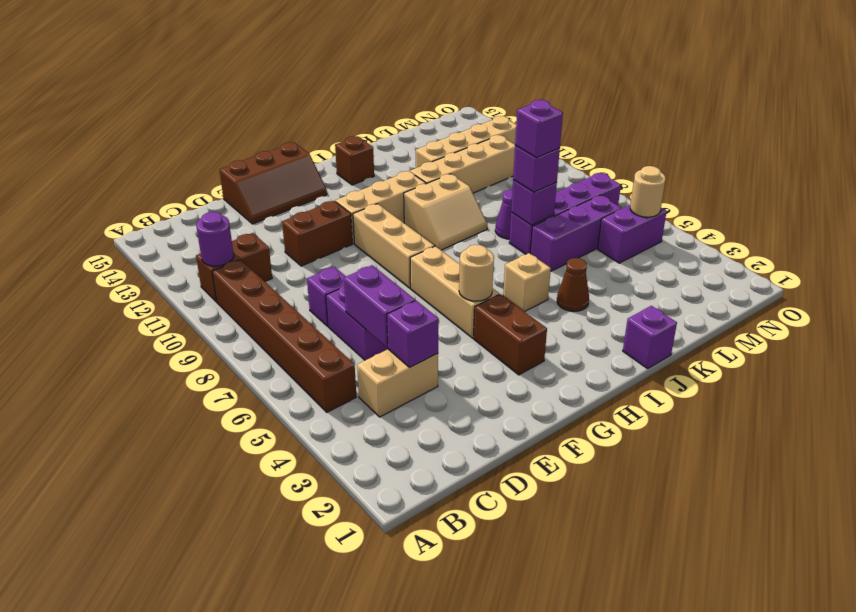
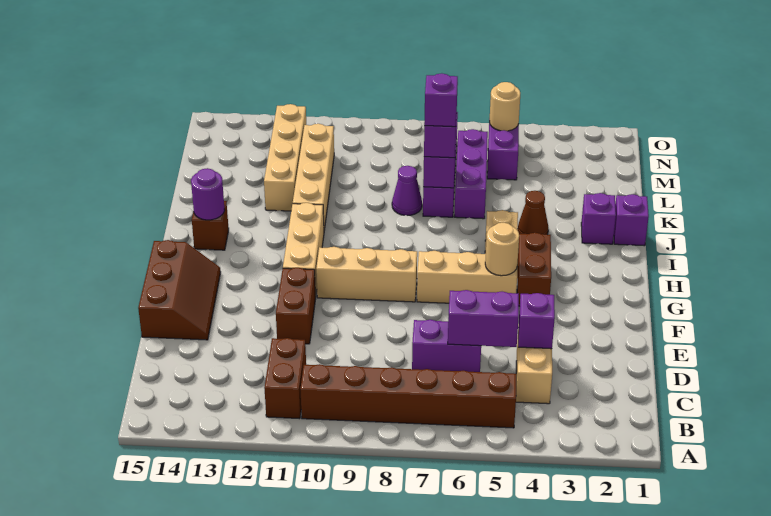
purple round brick B11 level 2 -> purple round brick I14 level 2
purple brick D8 level 1 -> purple brick J2 level 1
brown brick G3:G4 level 1 -> brown brick G4:H4 level 1
tan slope I9:J10 level 1 top 10 -> none

